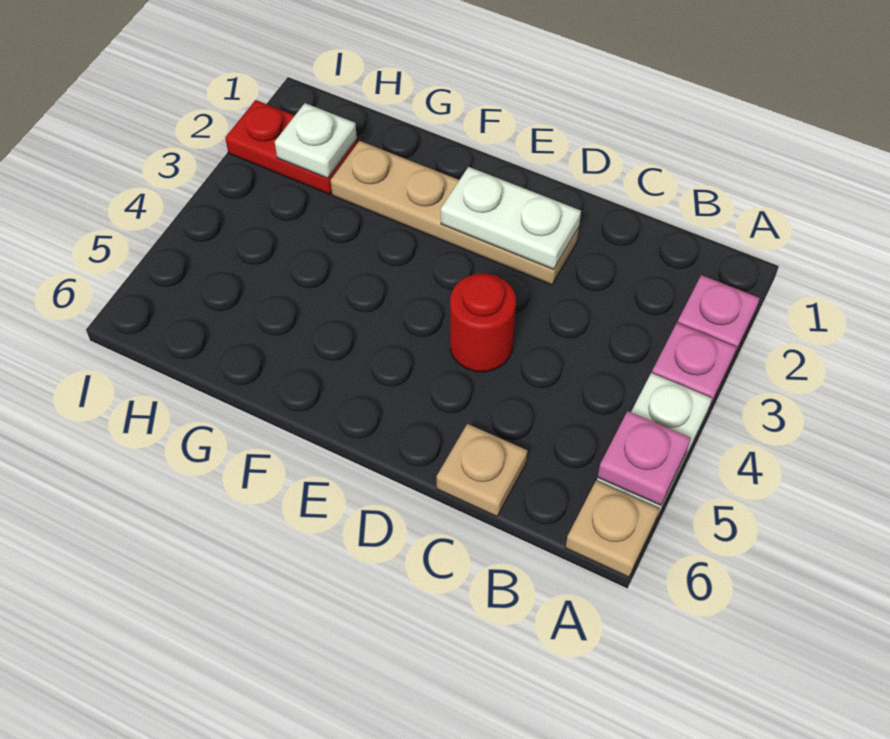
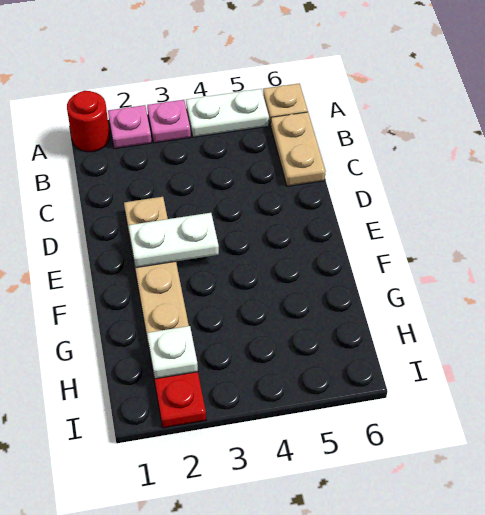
pink plate A5 level 2 -> none
tan plate C6 level 1 -> tan plate B6:C6 level 1
white plate D2:E2 level 2 -> white plate E2:E3 level 2
red round brick D4 level 1 -> red round brick A1 level 1

